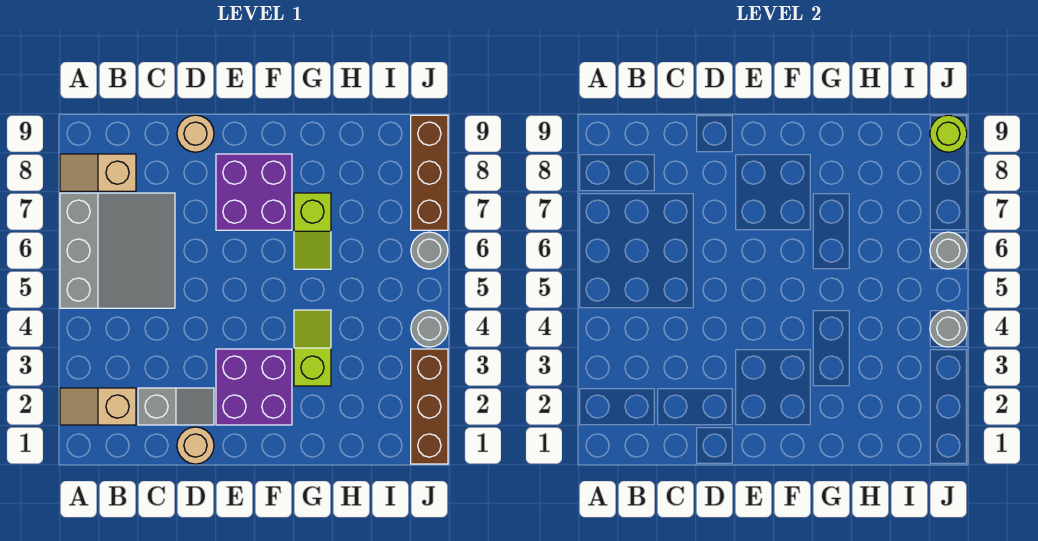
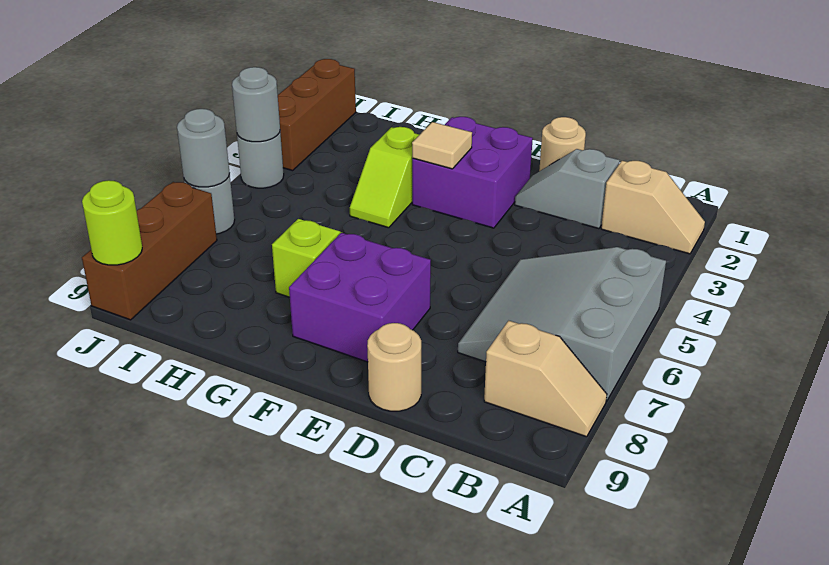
none -> tan tile F3 level 2

